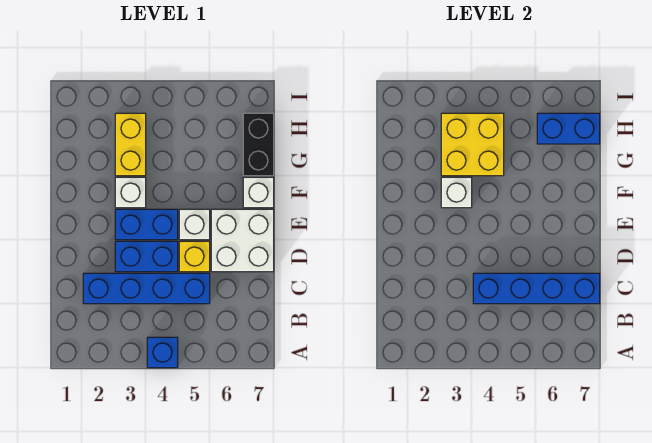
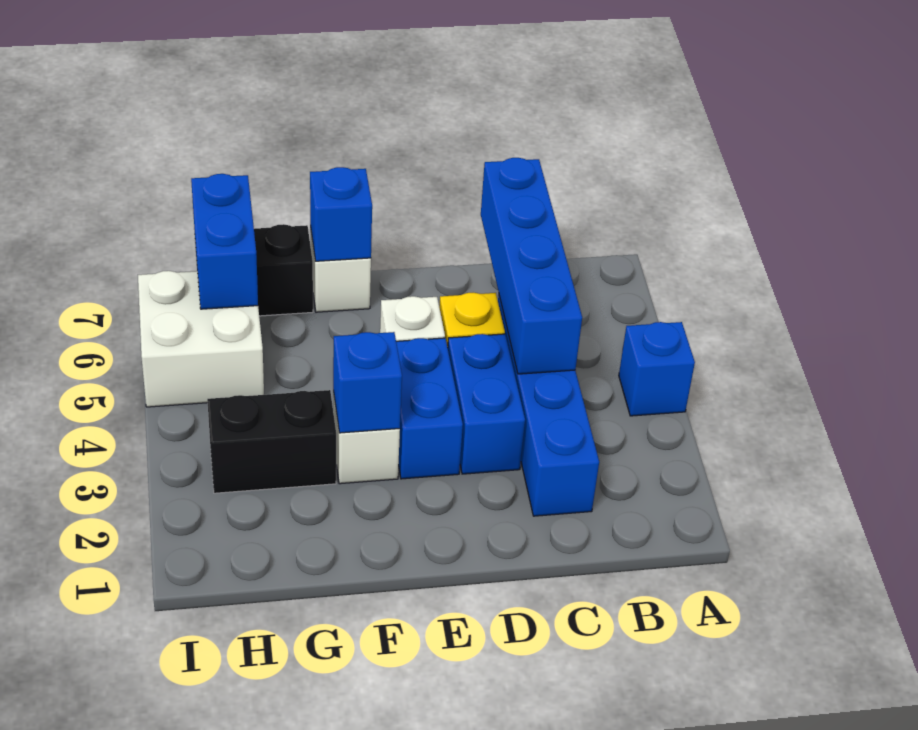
white brick D6:E7 level 1 -> white brick H5:I6 level 1
white brick F3 level 2 -> blue brick F3 level 2
none -> blue brick F7 level 2
yellow brick G3:H3 level 1 -> black brick G3:H3 level 1
yellow brick G3:H4 level 2 -> none

